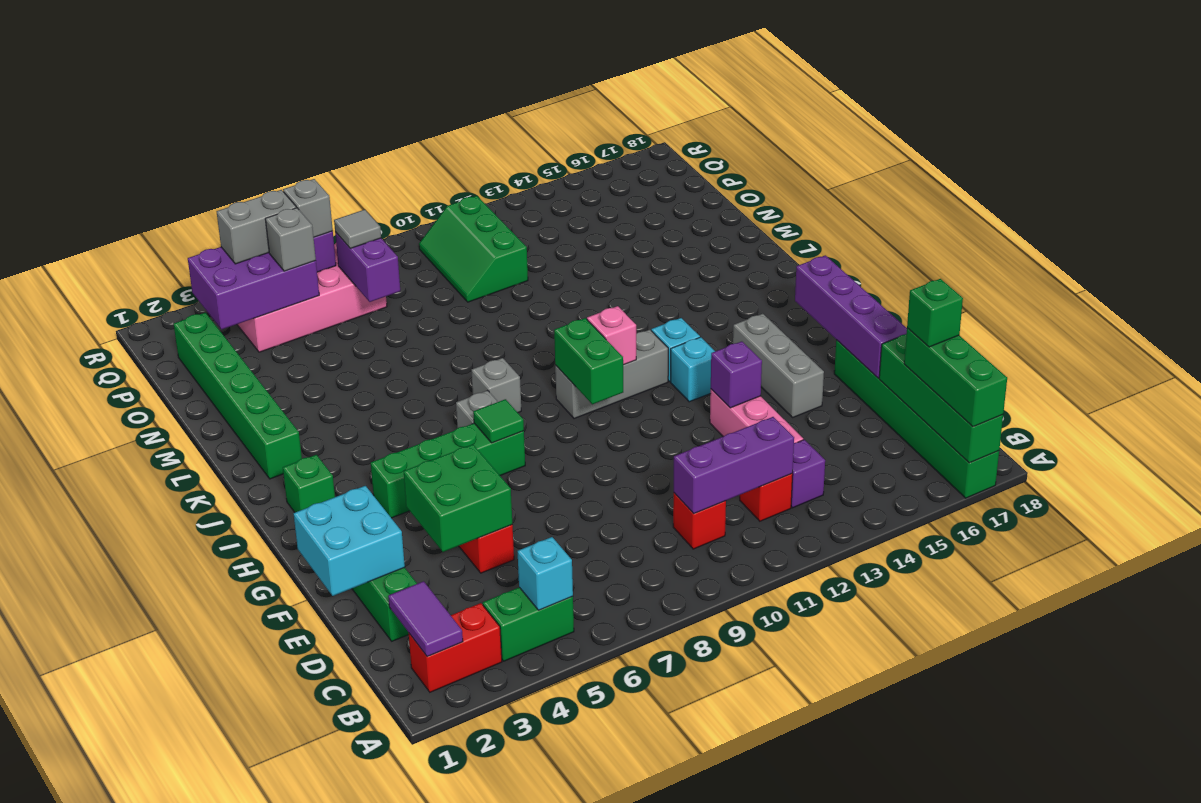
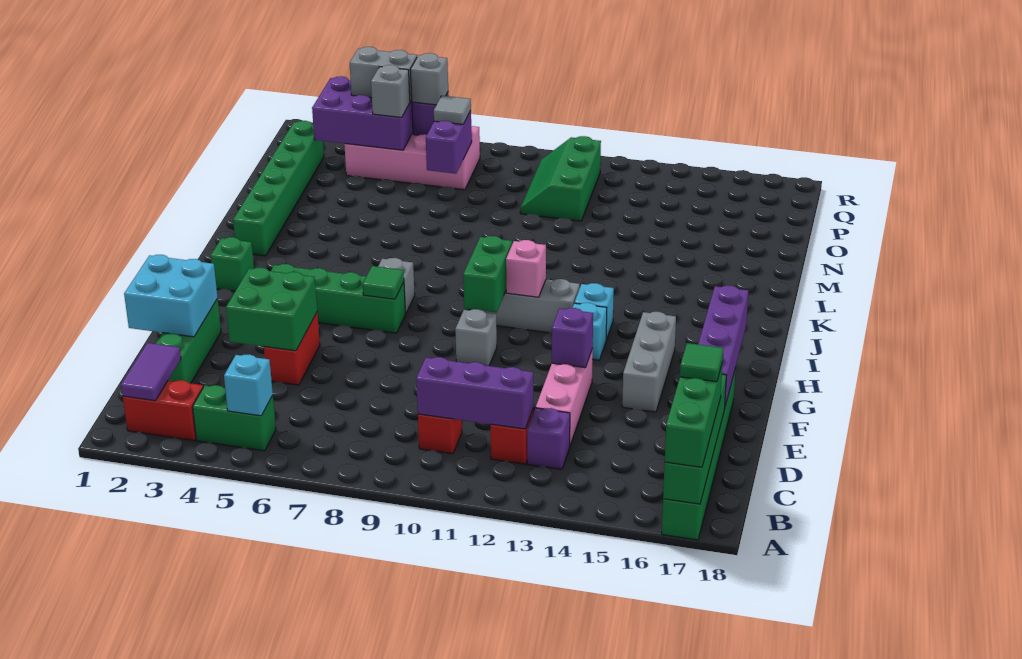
green brick C17 level 4 -> green tile C17 level 4
grey brick J8 level 1 -> grey brick G10 level 1

